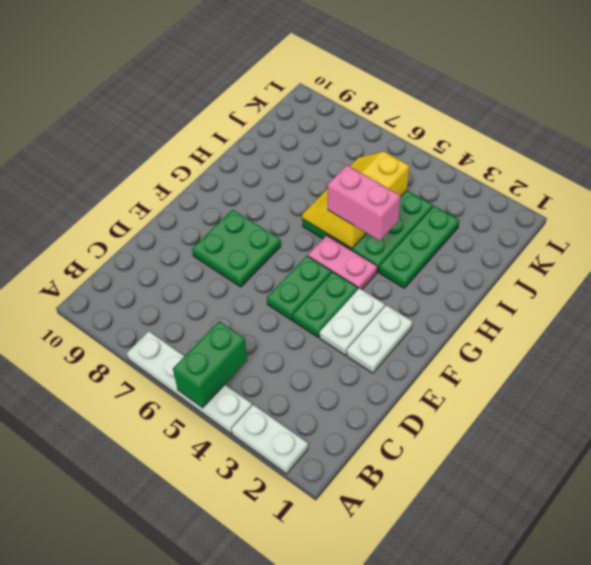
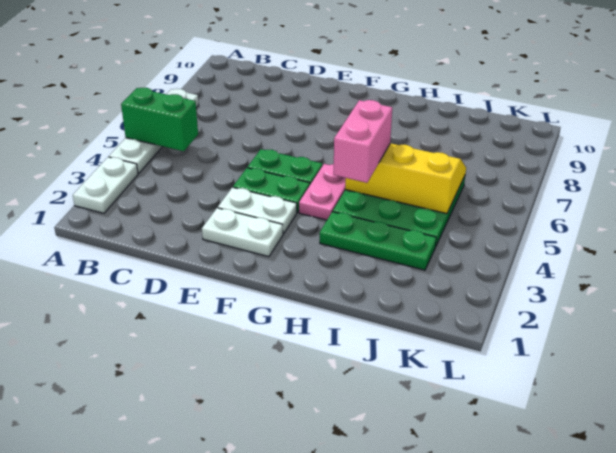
green plate E7:F8 level 1 -> none

